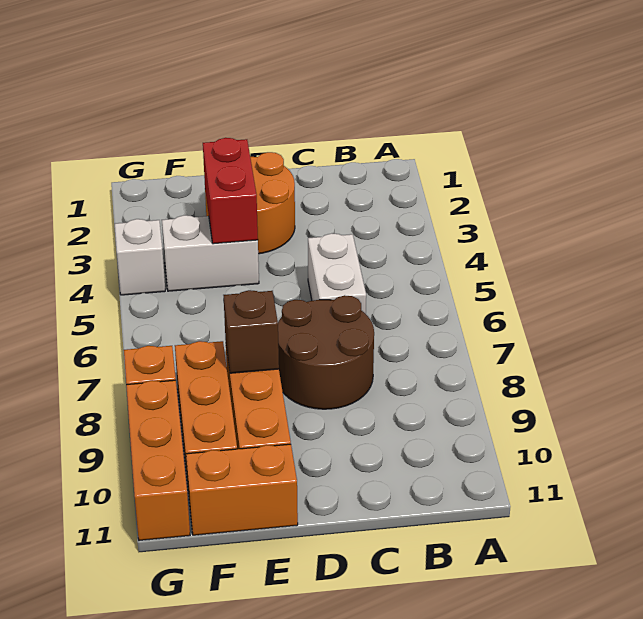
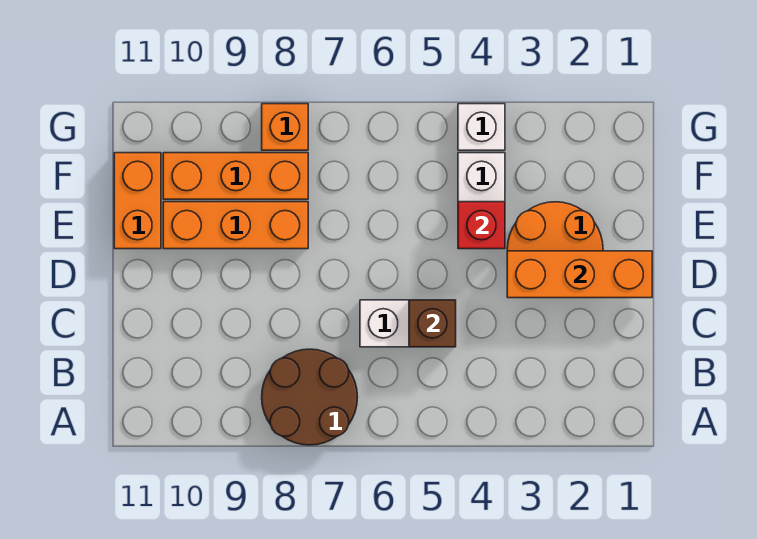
brown round brick C7:D8 level 1 -> brown round brick A7:B8 level 1
red brick E3:E4 level 2 -> red brick E4 level 2
brown brick E8 level 2 -> brown brick C5 level 2
orange brick G9:G11 level 1 -> orange brick D1:D3 level 2

